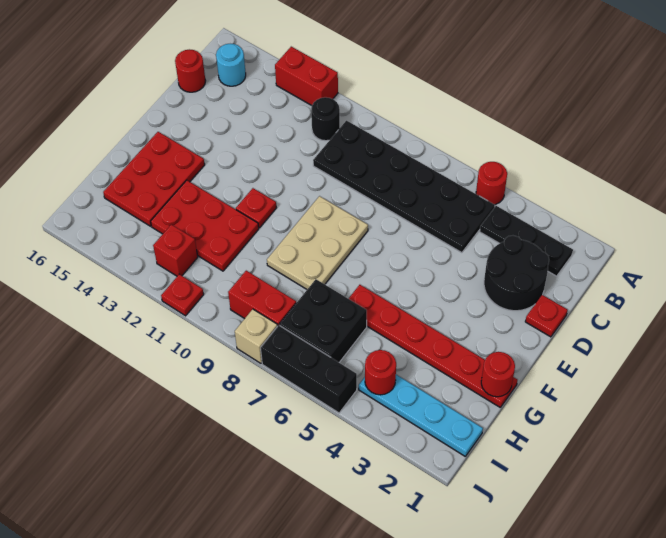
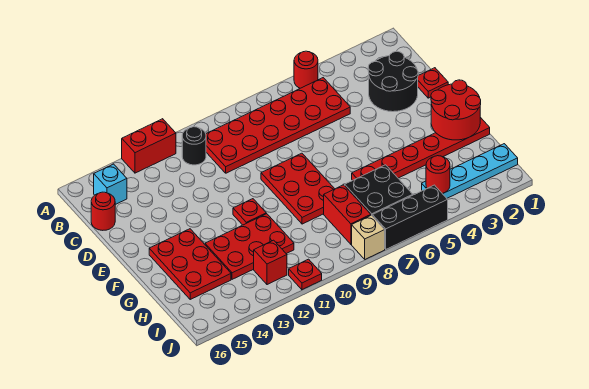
black plate B2:B4 level 1 -> none
black plate B5:C10 level 1 -> red plate B5:C10 level 1
cyan round brick B15 level 1 -> cyan brick B15 level 1
tan plate E8:G9 level 1 -> red plate E8:G9 level 1
red round brick G1 level 2 -> red round brick F1:G2 level 2
red brick I8:I9 level 1 -> red brick H8:I8 level 1

